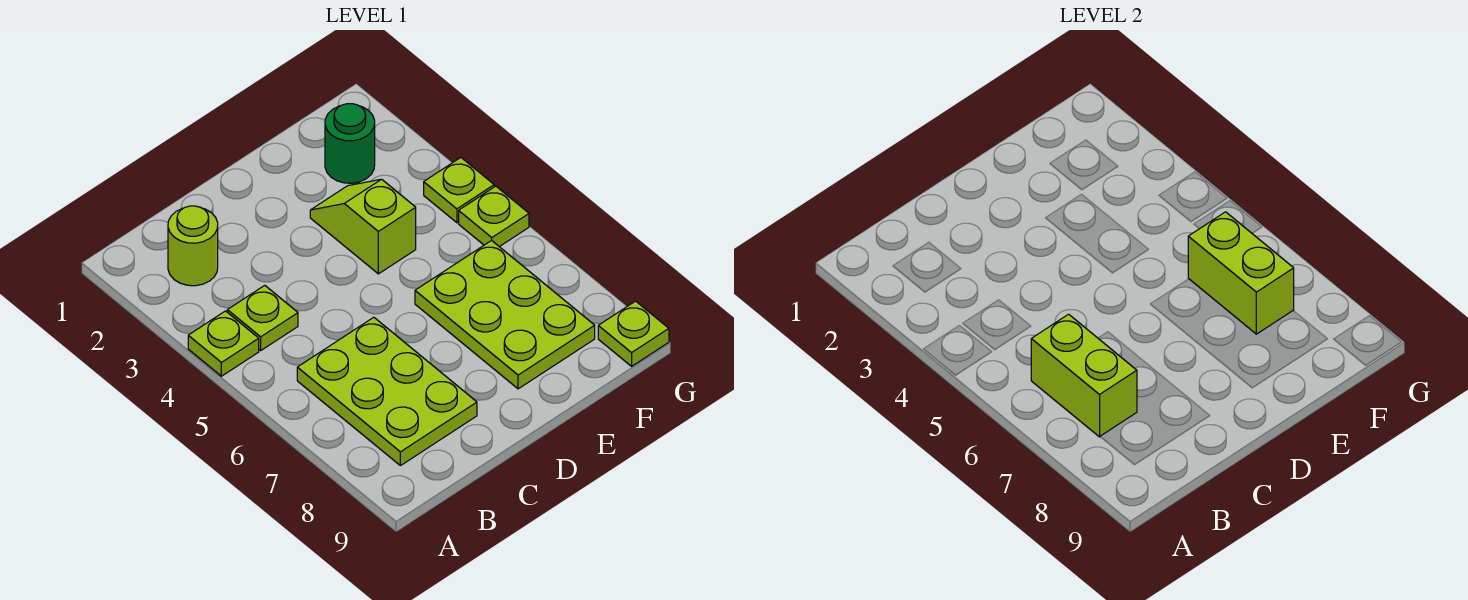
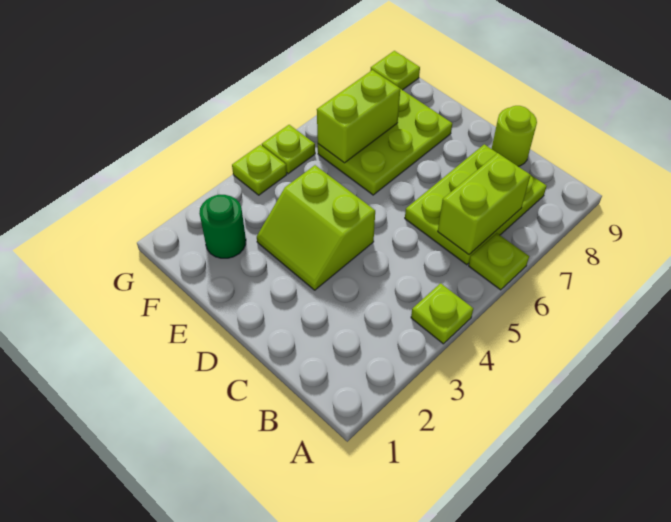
lime round brick B2 level 1 -> lime round brick C9 level 1
lime plate B4 level 1 -> lime plate A6 level 1
lime slope E3:E4 level 1 top 4 -> lime slope D3:E4 level 1 top 4

